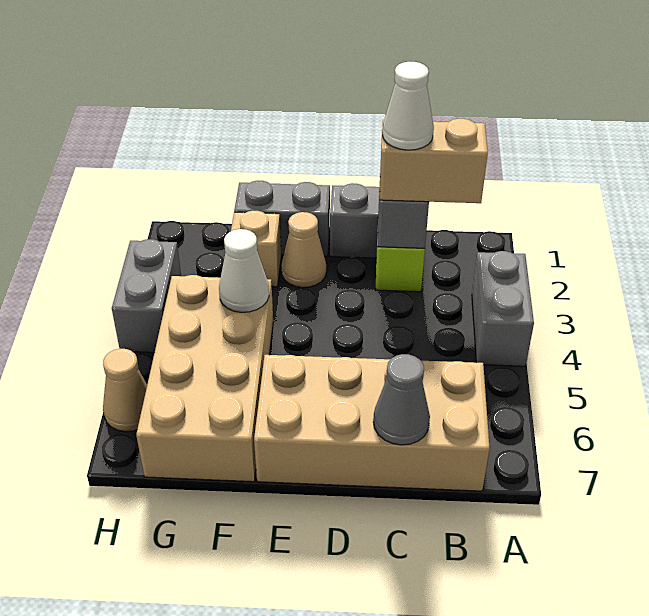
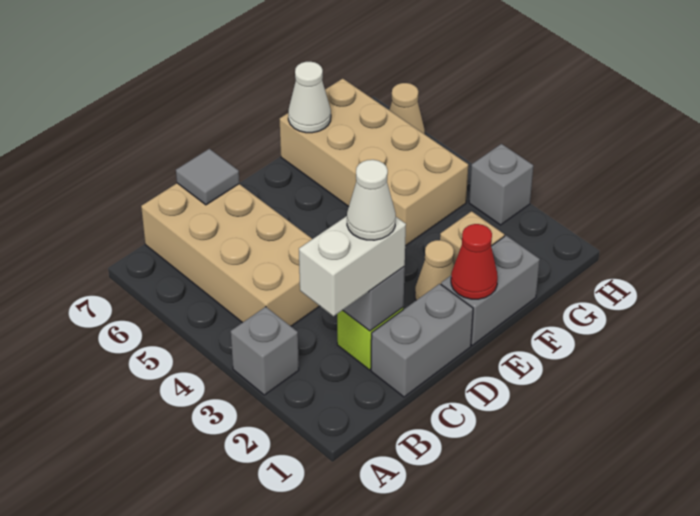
grey brick A3:A4 level 1 -> grey brick A3 level 1
tan brick B2:C2 level 3 -> white brick B2:C2 level 3
tan brick B6:E7 level 1 -> tan brick B4:C7 level 1
grey cone C7 level 2 -> grey tile C7 level 2
none -> red cone E1 level 2
white cone F4 level 2 -> white cone F7 level 2
grey brick H3:H4 level 1 -> grey brick H3 level 1

